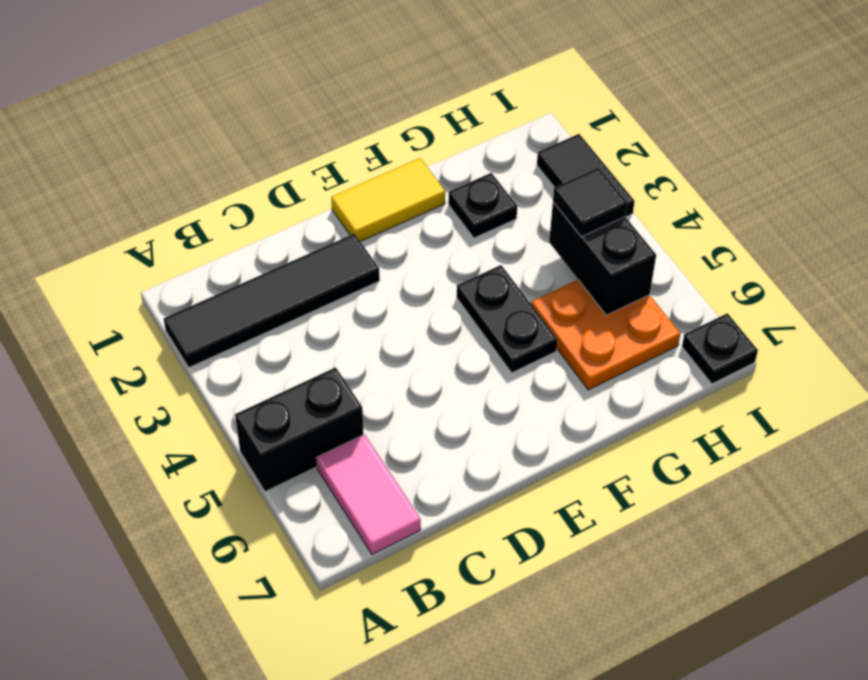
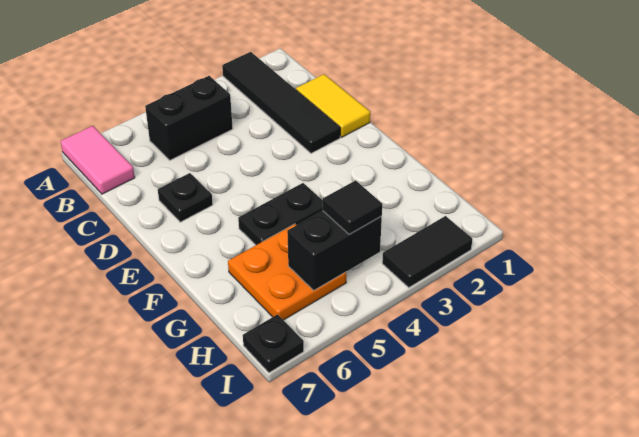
black brick A5:B5 level 1 -> black brick B4:B5 level 1
pink tile B6:B7 level 1 -> pink tile A7:B7 level 1
yellow tile E1:F1 level 1 -> yellow tile C1:D1 level 1
black plate G2 level 1 -> black plate D6 level 1

